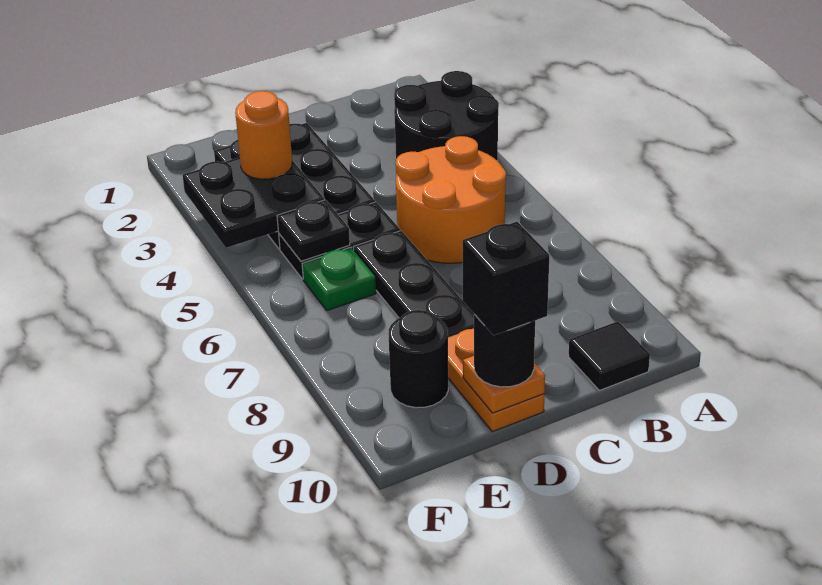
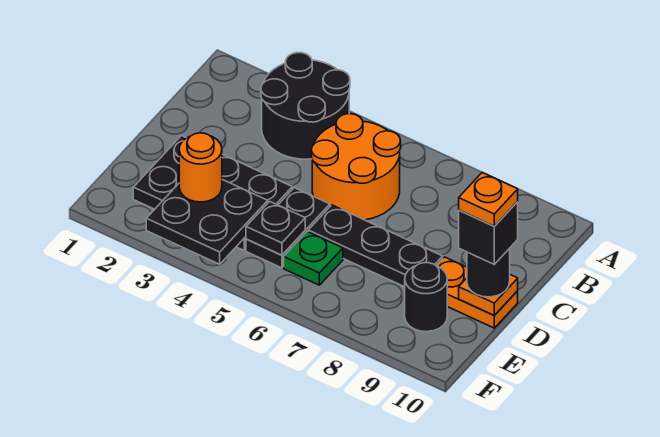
black tile B10 level 1 -> none
none -> orange plate D10 level 5

